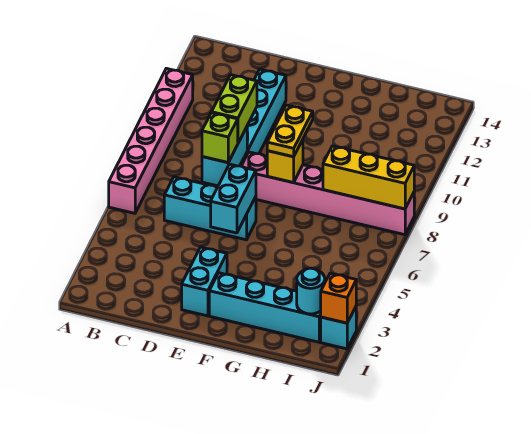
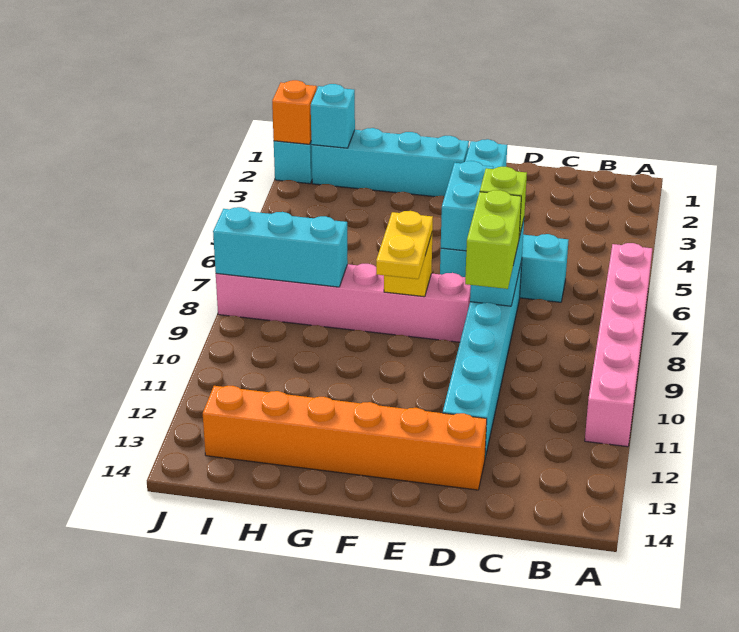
none -> orange brick D13:I13 level 1
yellow brick H8:J8 level 2 -> cyan brick H8:J8 level 2
cyan round brick I2 level 2 -> cyan brick I2 level 2

